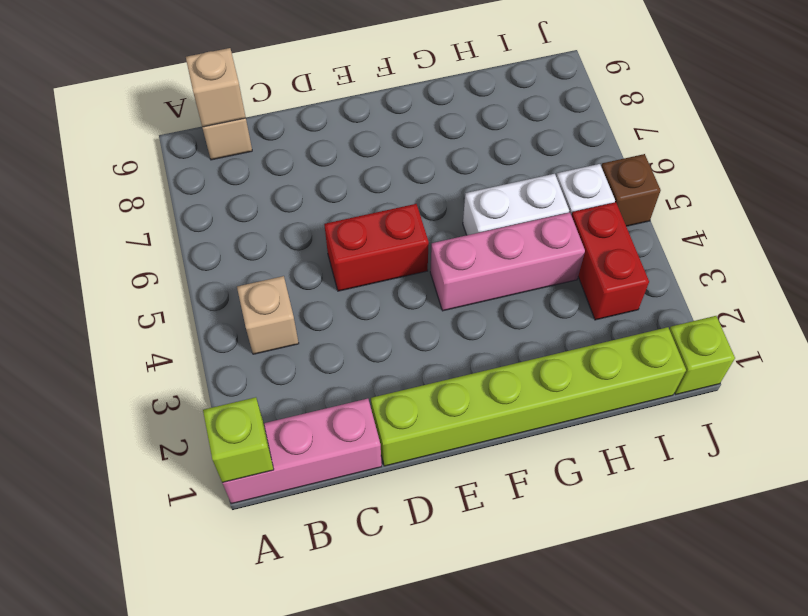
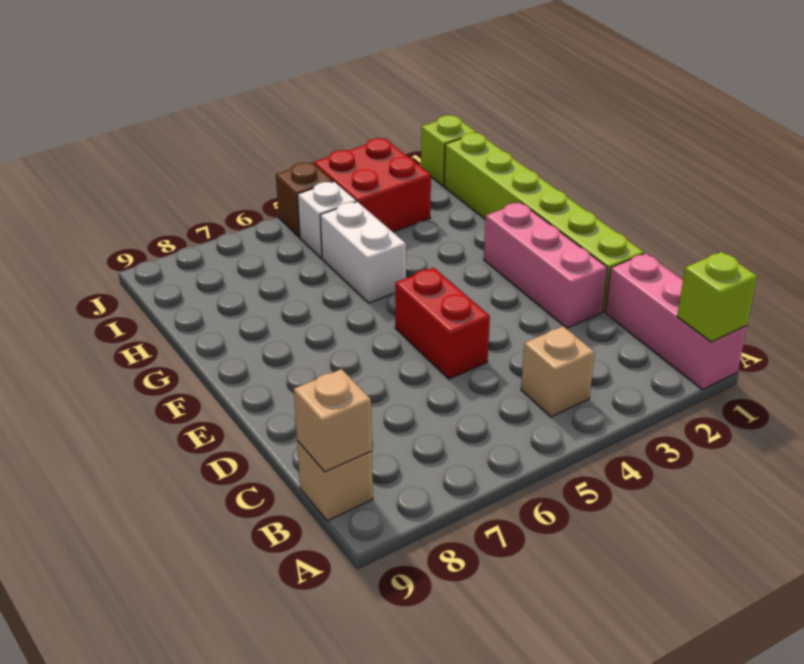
pink brick F4:H4 level 1 -> pink brick D2:F2 level 1
red brick I3:I4 level 1 -> red brick I3:J4 level 1

